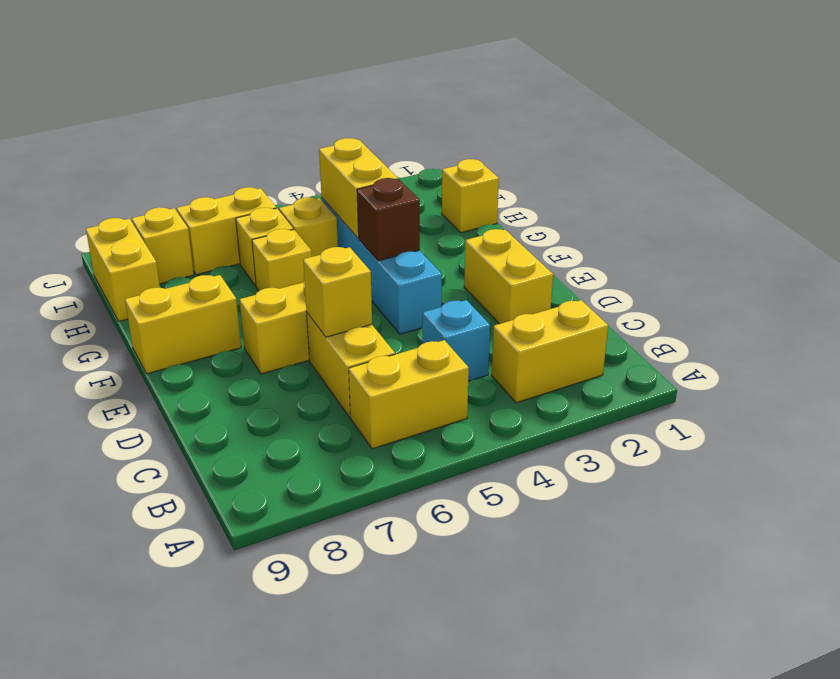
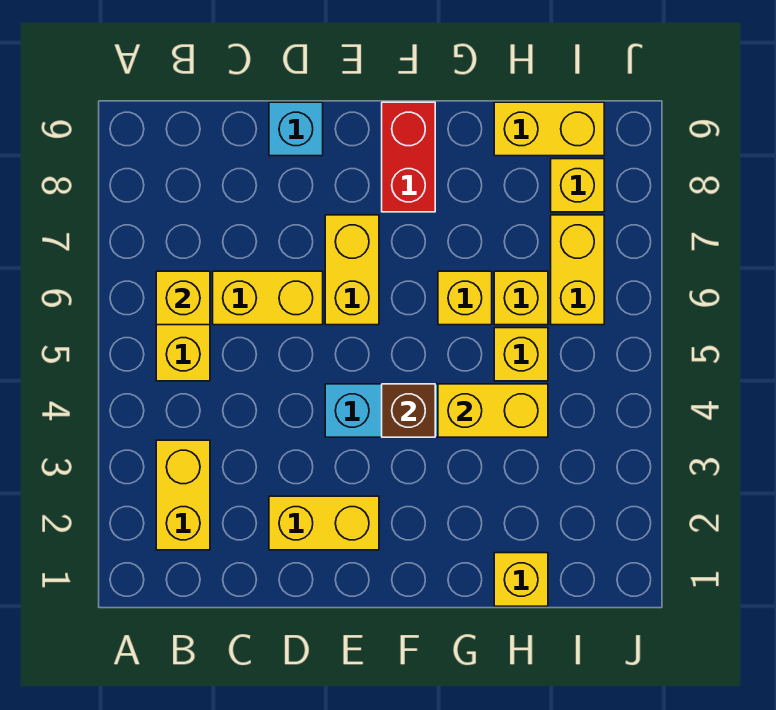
cyan brick C4 level 1 -> cyan brick D9 level 1
yellow brick D6 level 2 -> yellow brick B6 level 2
yellow brick F8:F9 level 1 -> red brick F8:F9 level 1

